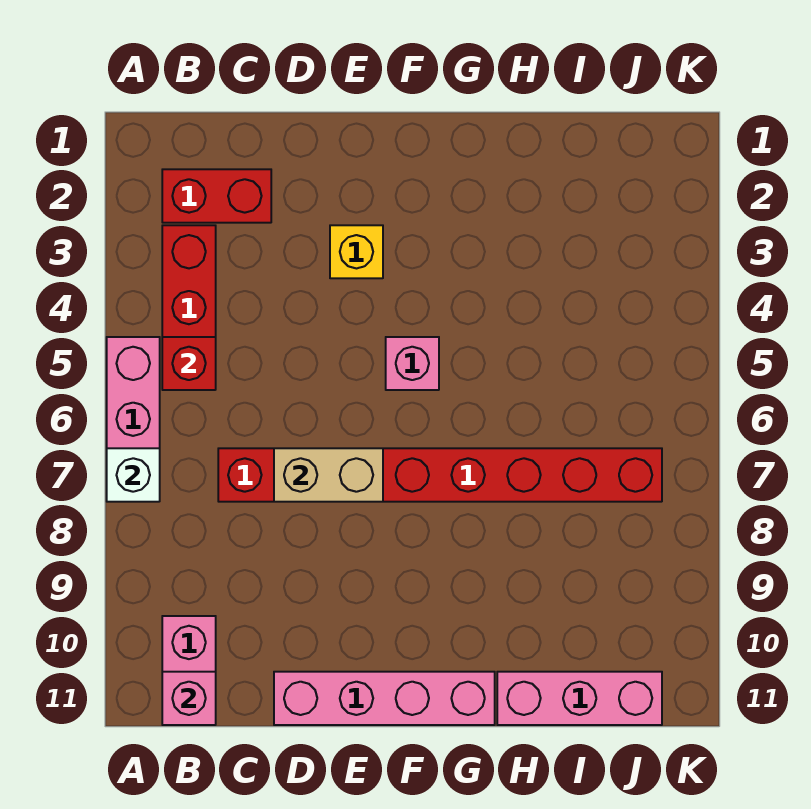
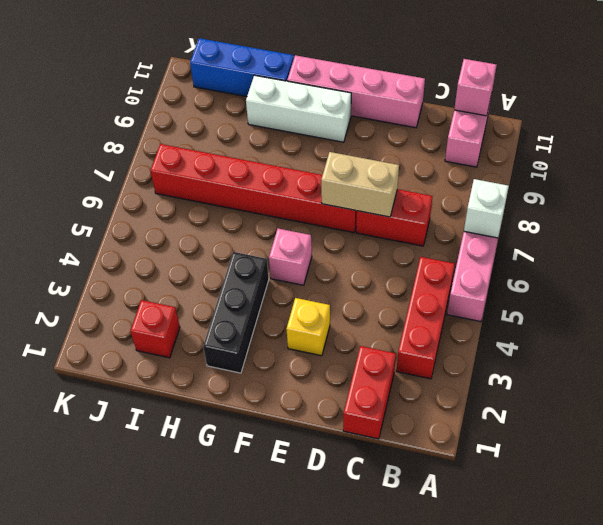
red brick B2:C2 level 1 -> red brick C1:C2 level 1
red brick B5 level 2 -> red brick I2 level 1
none -> white brick F10:H10 level 1
none -> black brick G2:G4 level 1
pink brick H11:J11 level 1 -> blue brick H11:J11 level 1

